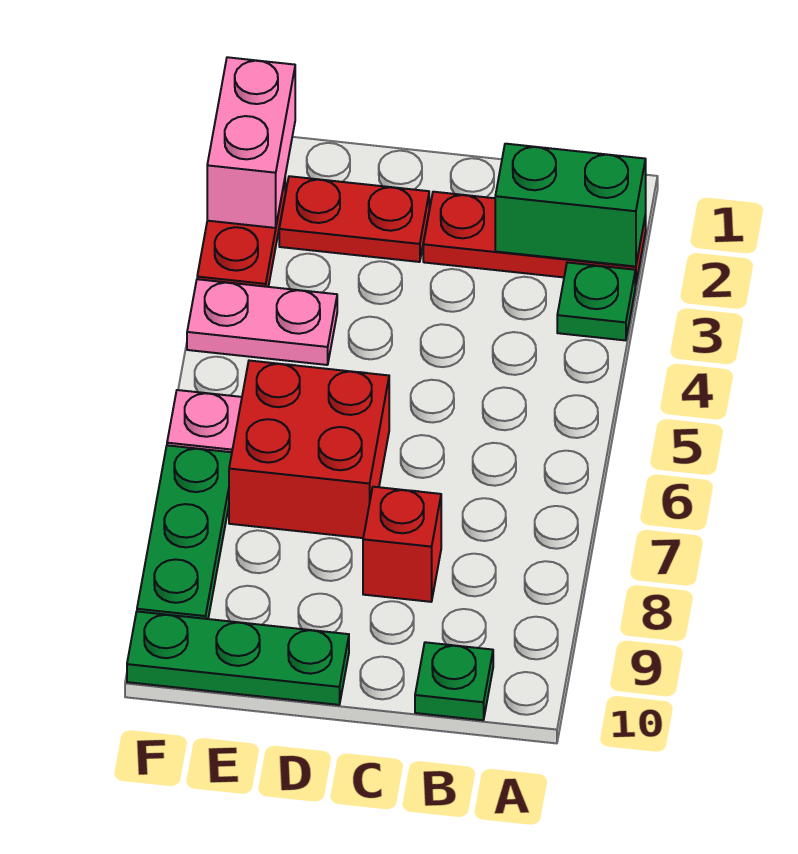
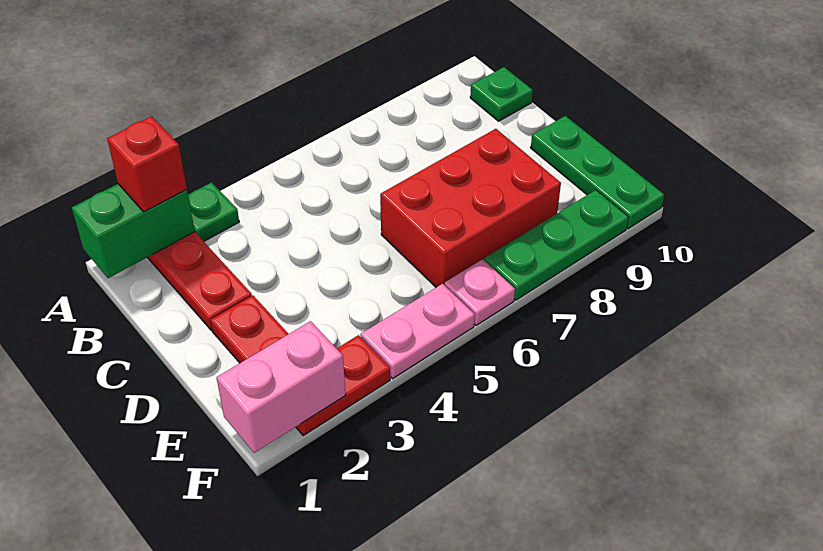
green brick A2:B2 level 2 -> green brick A1:A2 level 2
red brick C8 level 1 -> red brick A2 level 3
red brick D6:E7 level 1 -> red brick D6:E8 level 1
pink plate E4:F4 level 1 -> pink plate F4:F5 level 1

